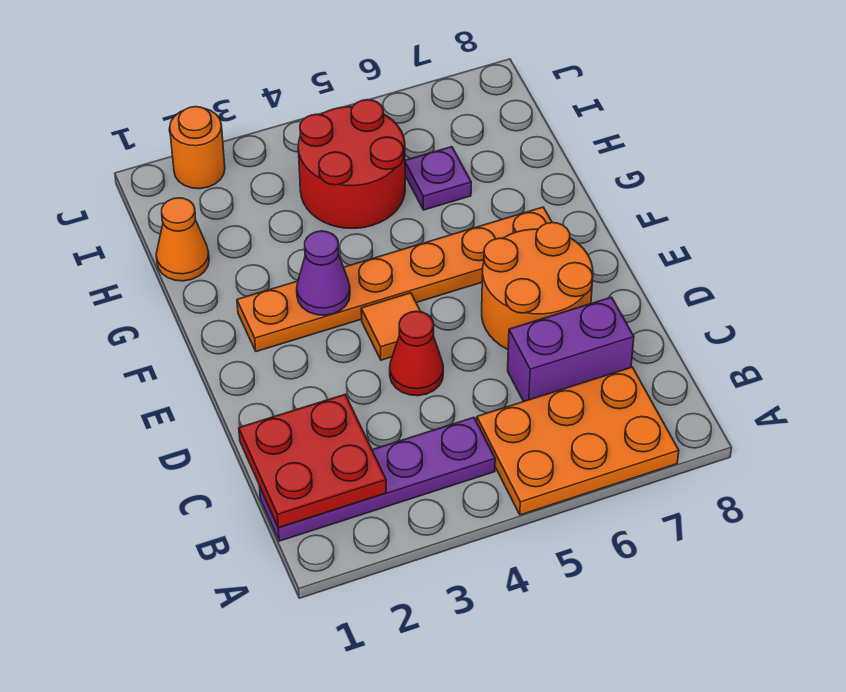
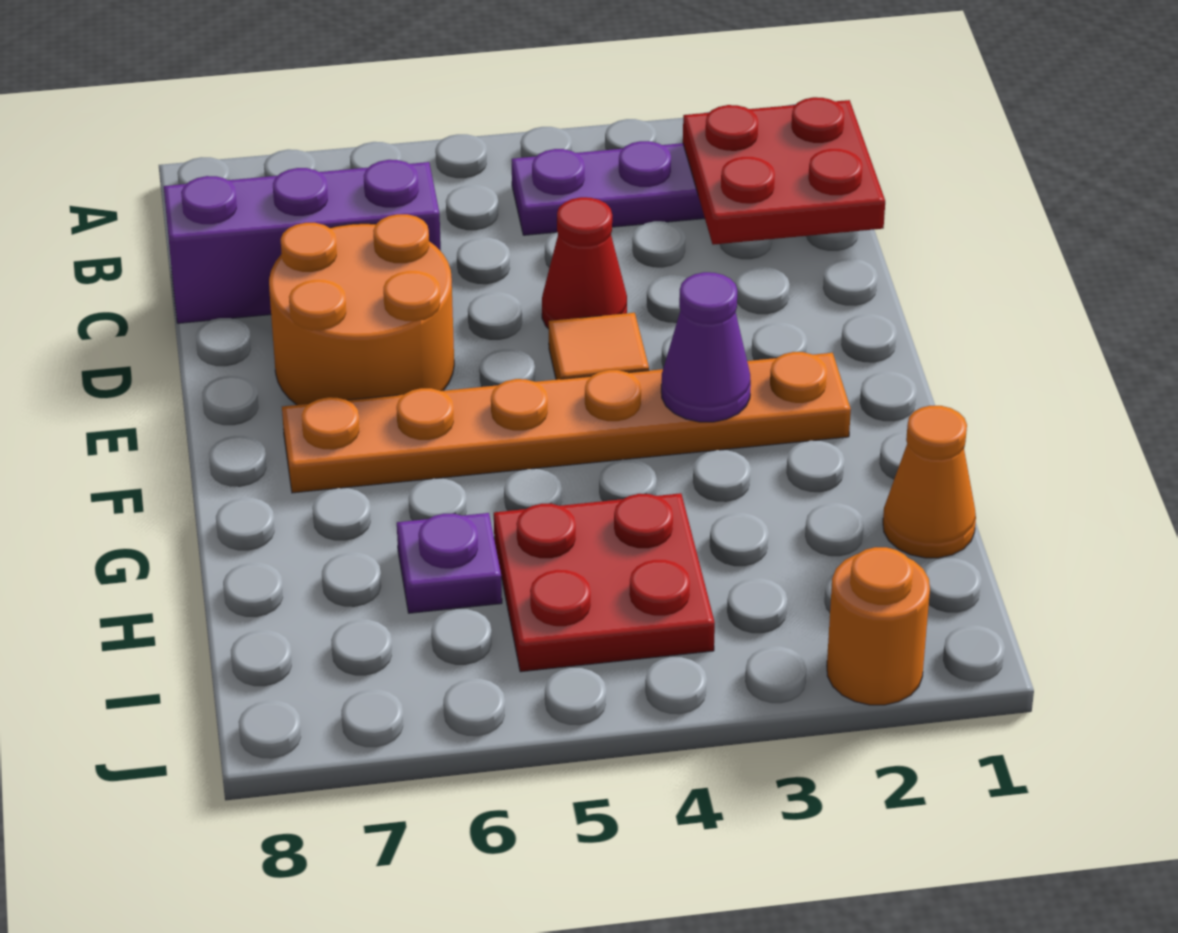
orange plate A5:B7 level 1 -> none
purple brick C6:C7 level 1 -> purple brick C6:C8 level 1
red round brick H4:I5 level 1 -> red plate H4:I5 level 1

